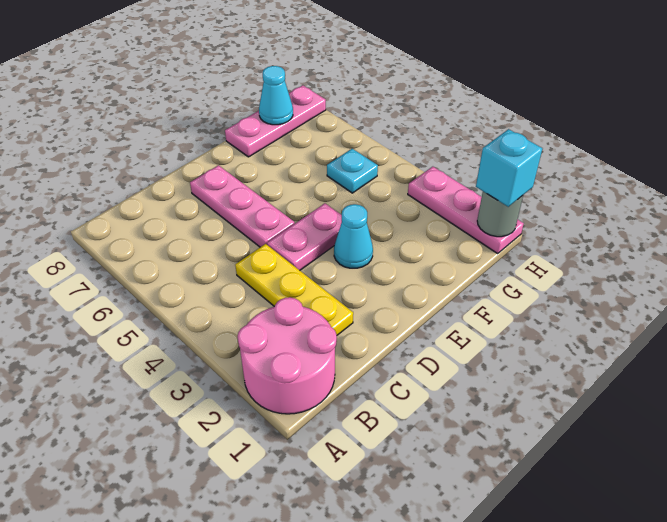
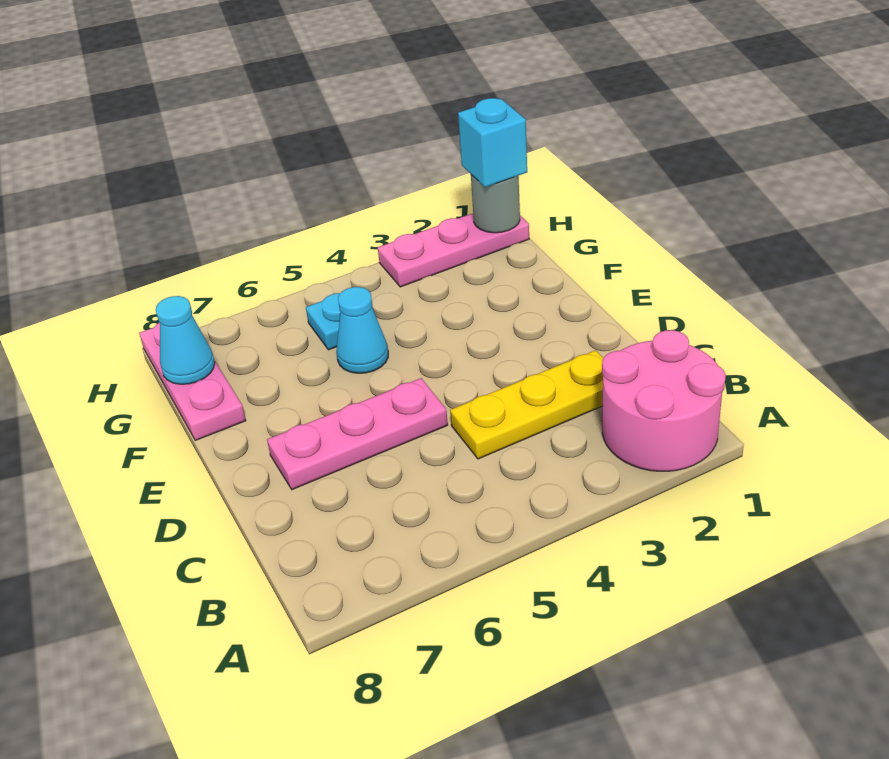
pink plate D4:E4 level 1 -> none
cyan cone E3 level 1 -> cyan cone F5 level 1

